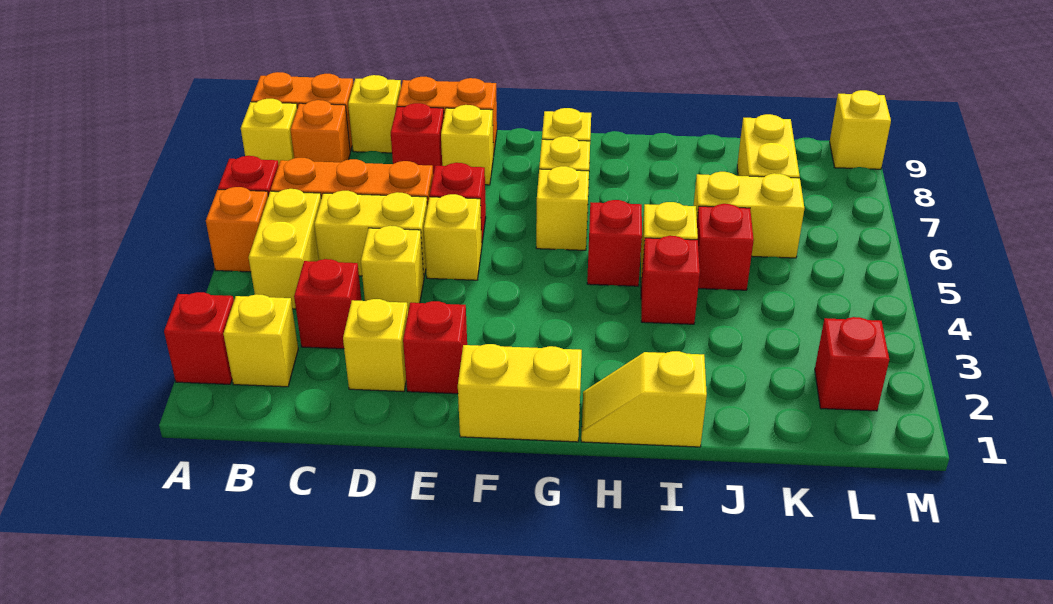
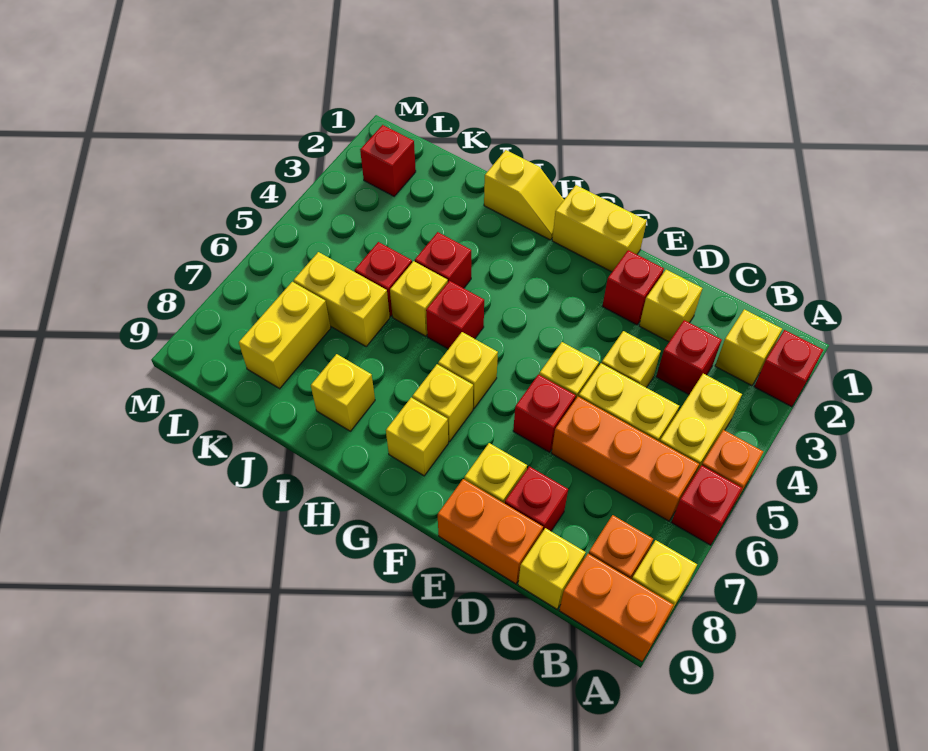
yellow brick M9 level 1 -> yellow brick I8 level 1

